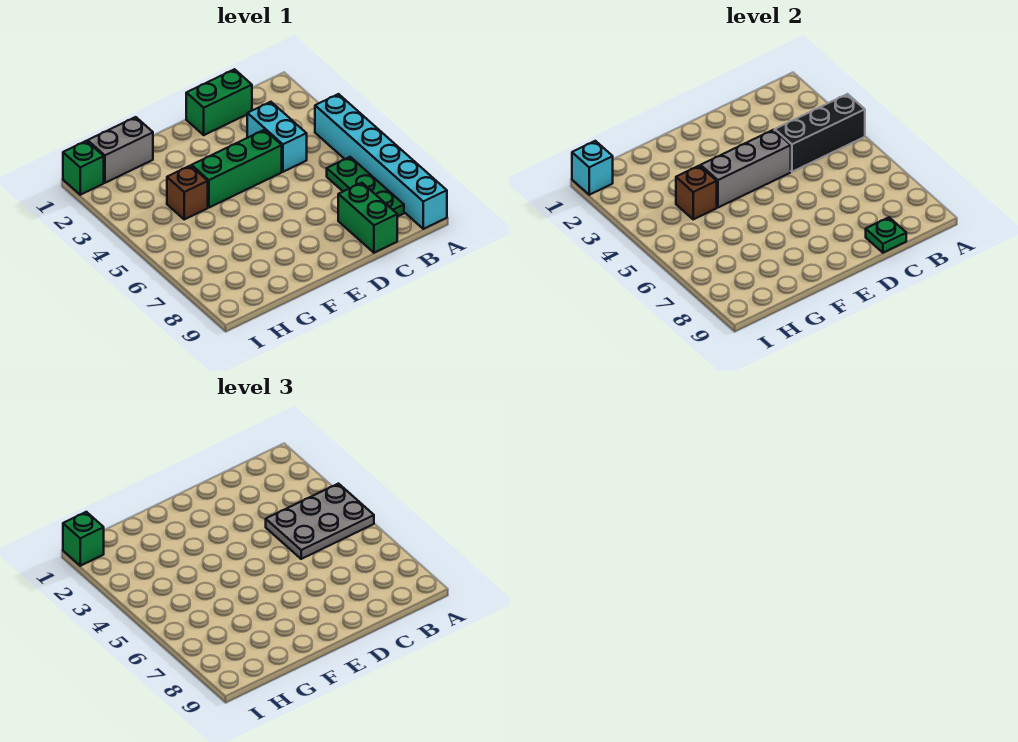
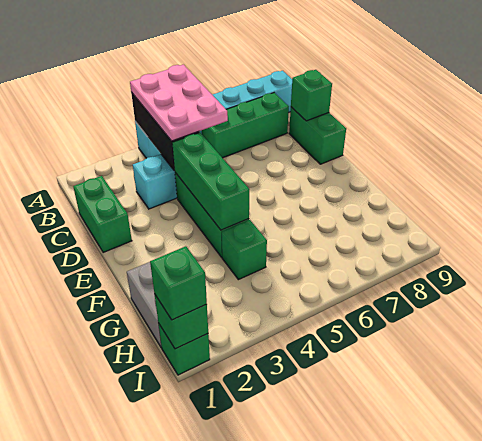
grey plate A4:C5 level 3 -> pink plate A4:C5 level 3
green plate B6:B8 level 1 -> green brick B6:B8 level 1
green brick C8:C9 level 1 -> green brick C9:D9 level 1
green plate C9 level 2 -> green brick C9 level 2
grey brick D4:F4 level 2 -> green brick D4:F4 level 2
brown brick G4 level 1 -> green brick G4 level 1
brown brick G4 level 2 -> none
cyan brick I1 level 2 -> green brick I1 level 2

